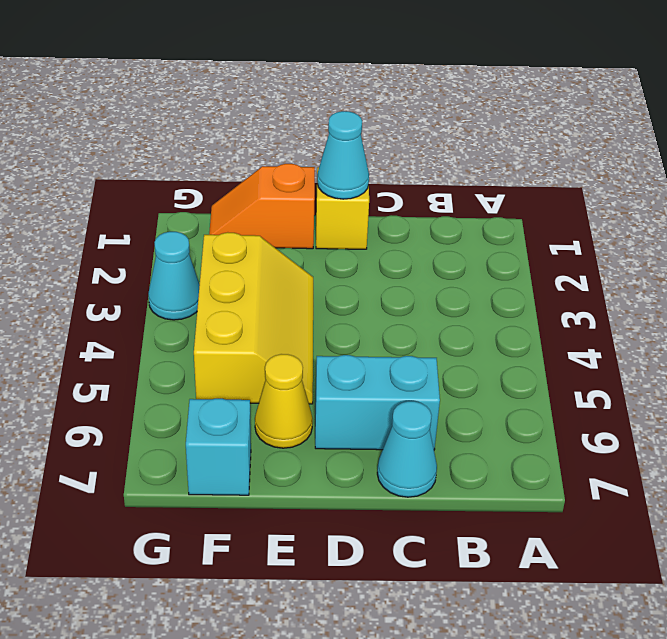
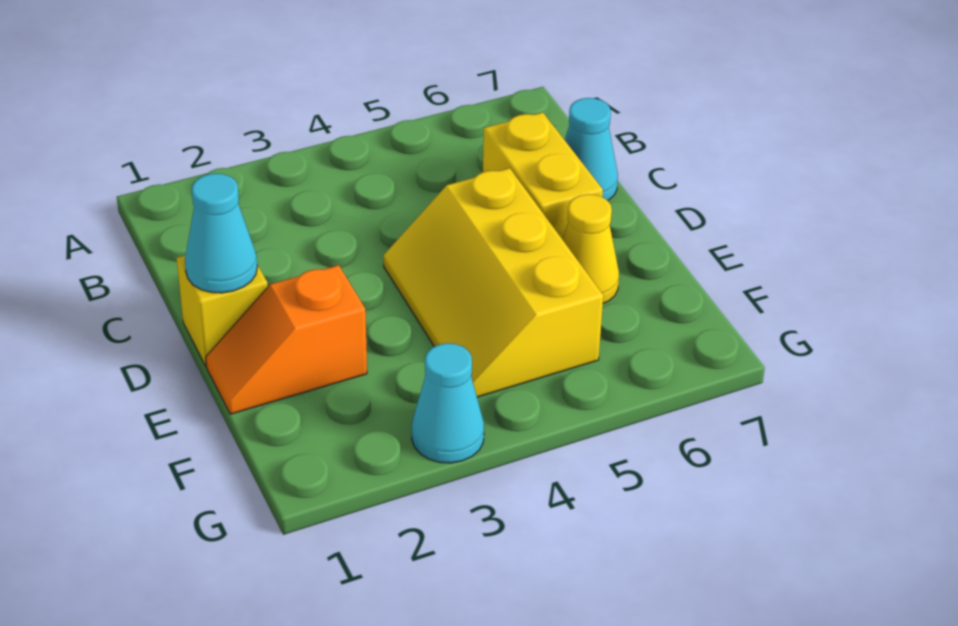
cyan brick C6:D6 level 1 -> yellow brick C6:D6 level 1
orange slope E1:F1 level 1 top E -> orange slope E1:E2 level 1 top 2
yellow slope E3:F5 level 1 top F -> yellow slope D4:F5 level 1 top 5
cyan brick F7 level 1 -> none

